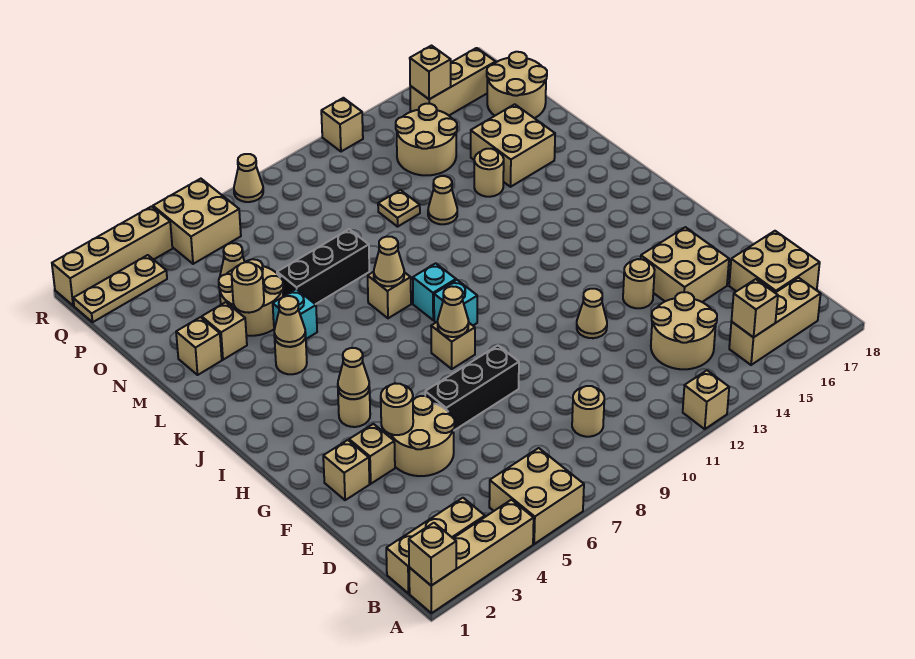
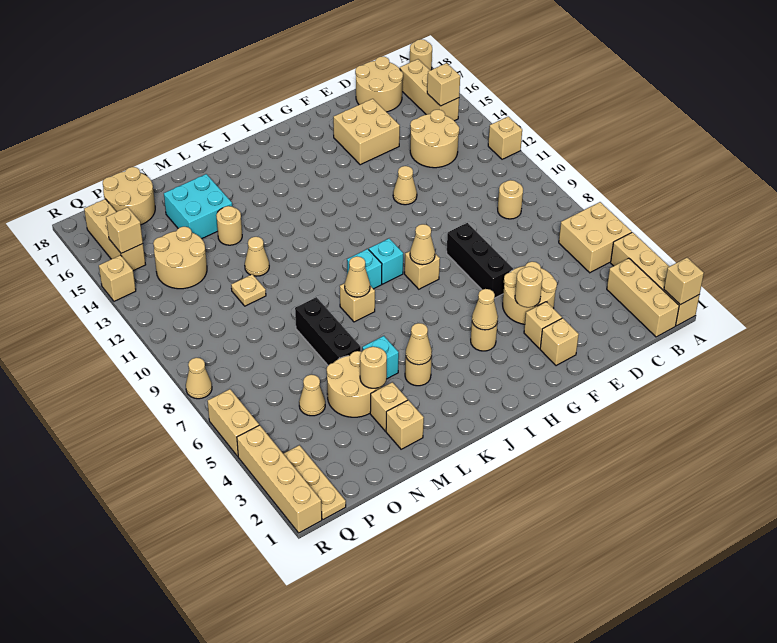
tan brick C17:D18 level 1 -> tan round brick C17:D18 level 1
tan round brick F14 level 1 -> tan round brick A18 level 1
tan brick M15:N16 level 1 -> cyan brick M15:N16 level 1
tan brick Q5:R6 level 1 -> tan brick R5:R6 level 1
tan brick R12 level 1 -> tan brick R14 level 1

